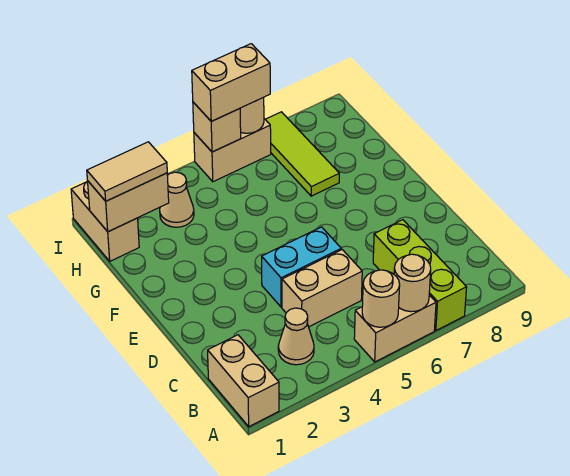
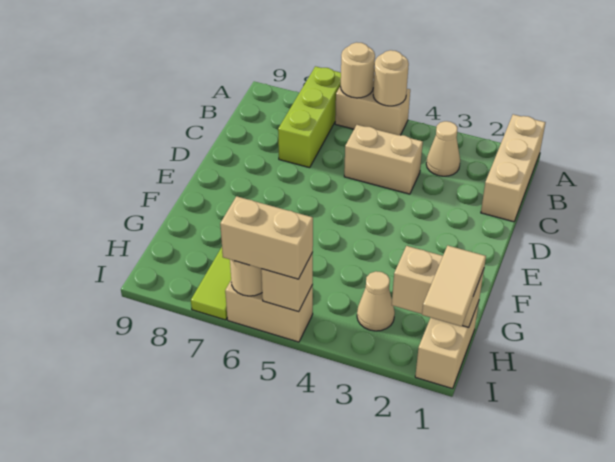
tan brick A1:B1 level 1 -> tan brick A1:C1 level 1
cyan brick D4:D5 level 1 -> none
tan tile H1:H2 level 3 -> tan tile H1:I1 level 3

